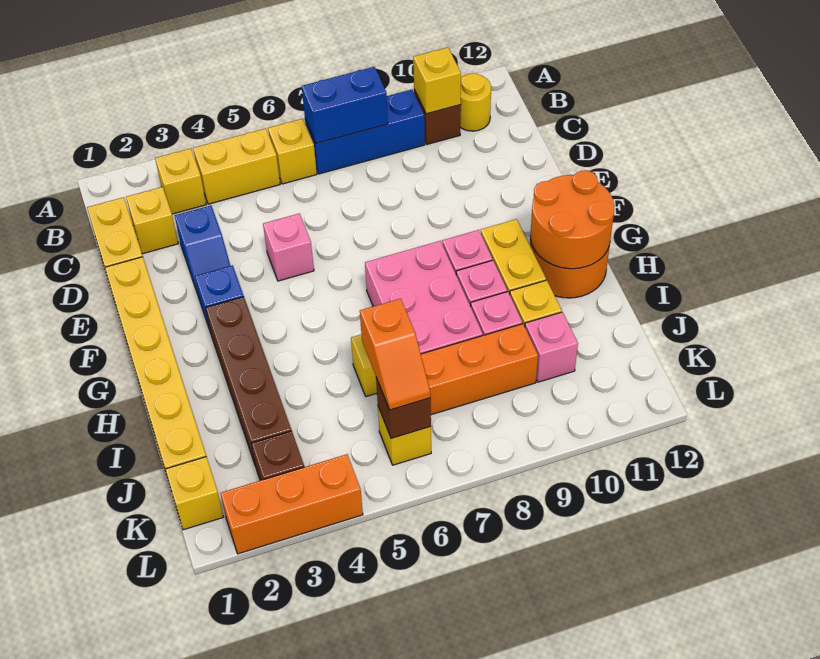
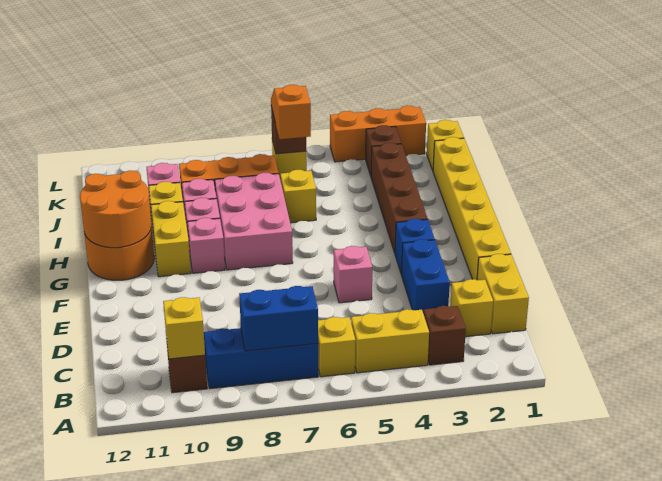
yellow brick B3 level 1 -> brown brick B3 level 1
yellow round brick B11 level 1 -> none
blue slope D3:E3 level 1 top D -> blue brick D3:E3 level 1

